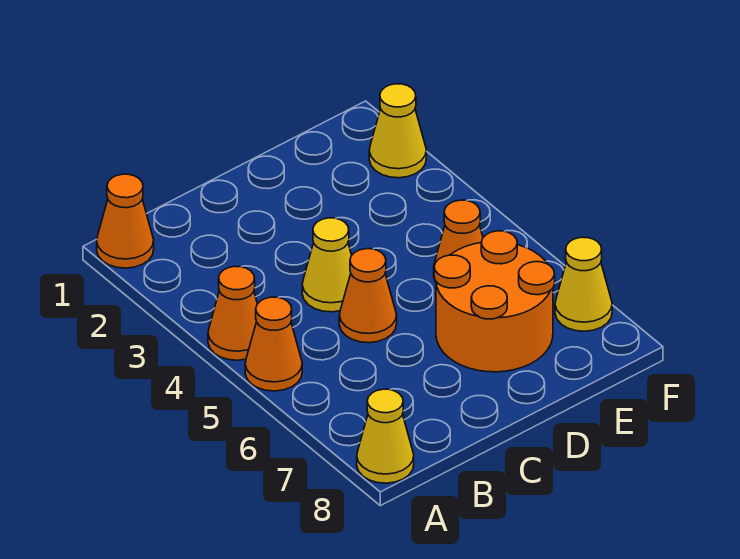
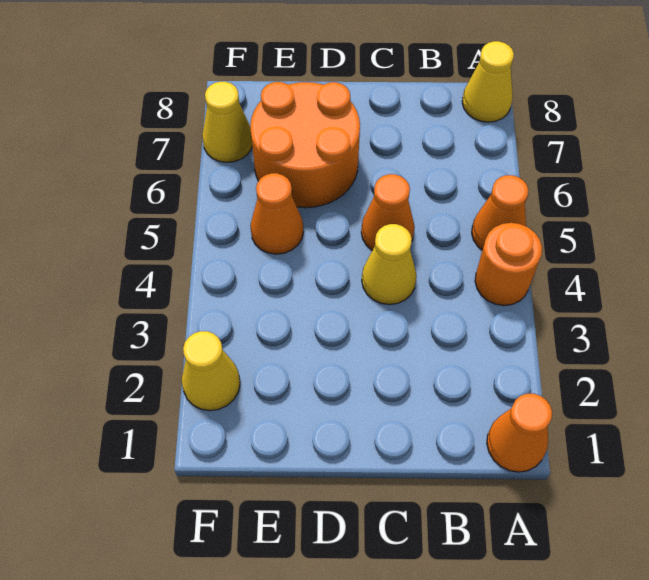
orange cone A4 level 1 -> orange round brick A4 level 1

